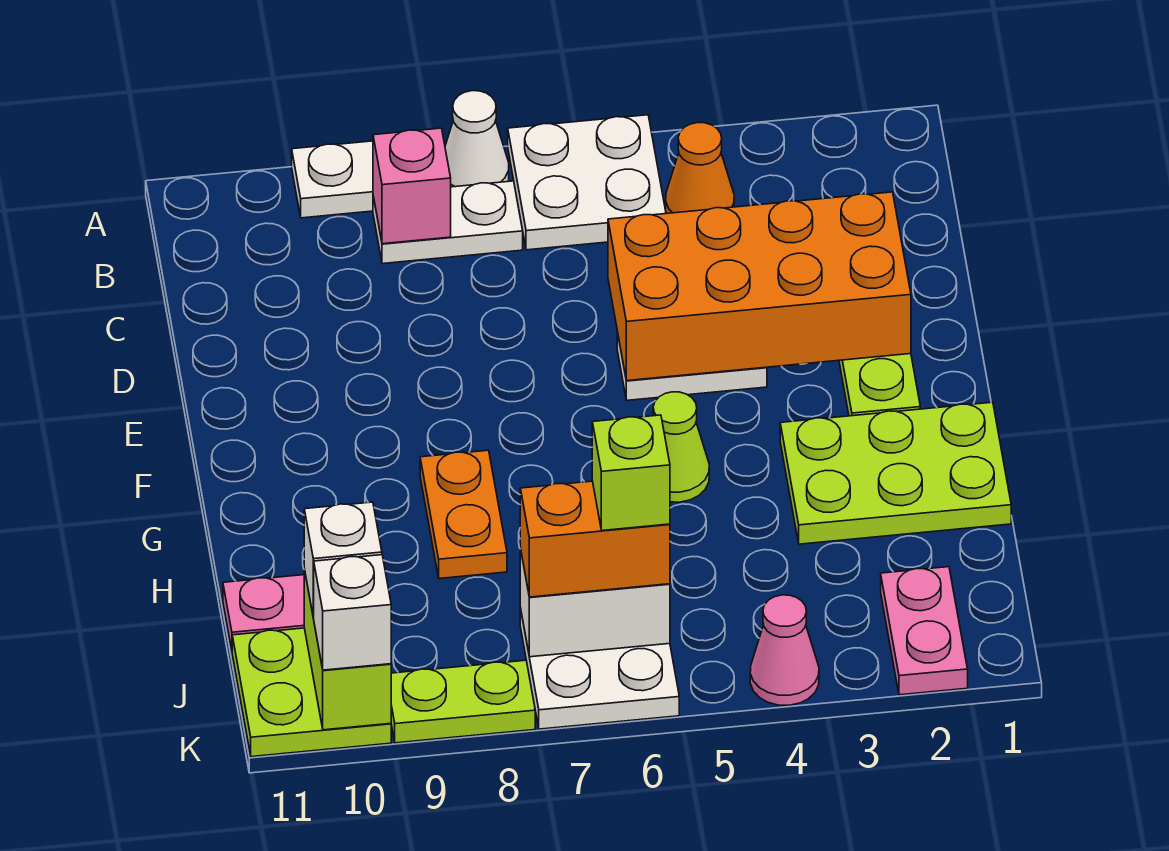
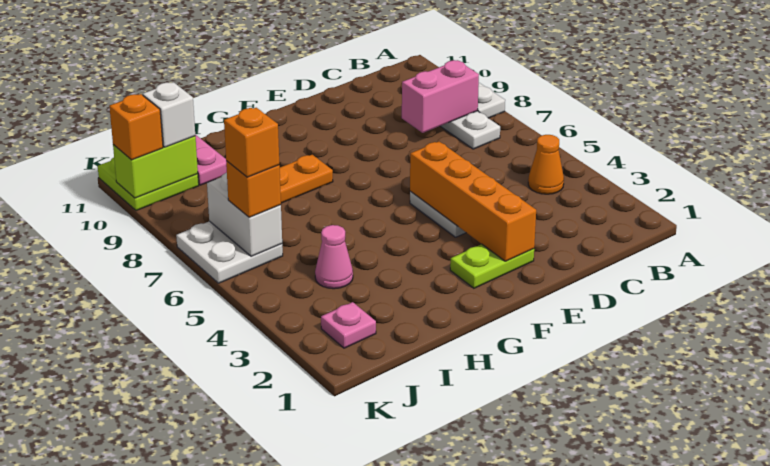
white plate A5:B6 level 1 -> none
white cone A7 level 1 -> none
pink brick B8 level 2 -> pink brick B8:C8 level 2
orange brick D2:E5 level 2 -> orange brick E2:E5 level 2
lime plate G1:H3 level 1 -> none
lime cone G5 level 1 -> none
pink plate J2:K2 level 1 -> pink plate J2 level 1
orange brick J6:J7 level 3 -> orange brick J6 level 3
lime brick J6 level 4 -> orange brick J6 level 4
pink cone K4 level 1 -> pink cone I4 level 1
lime plate K8:K9 level 1 -> none
white brick K10 level 3 -> orange brick K10 level 3

